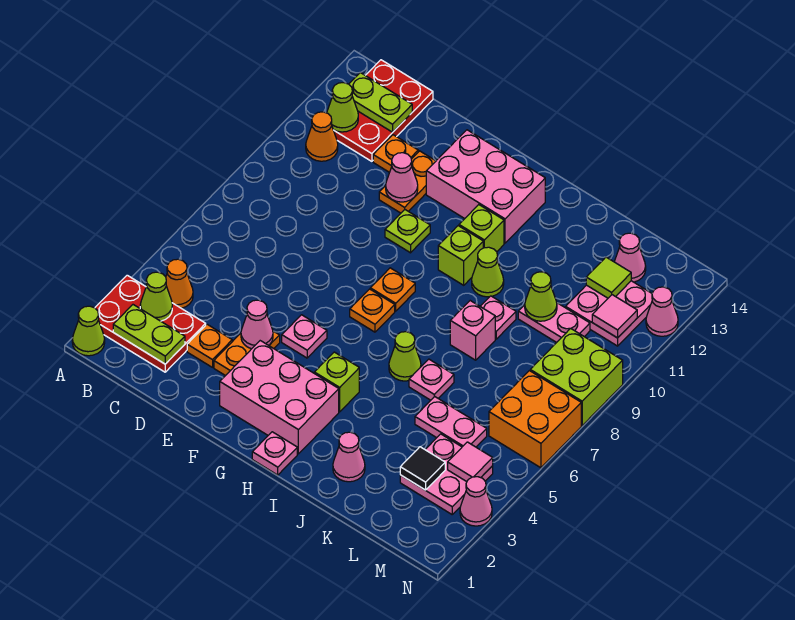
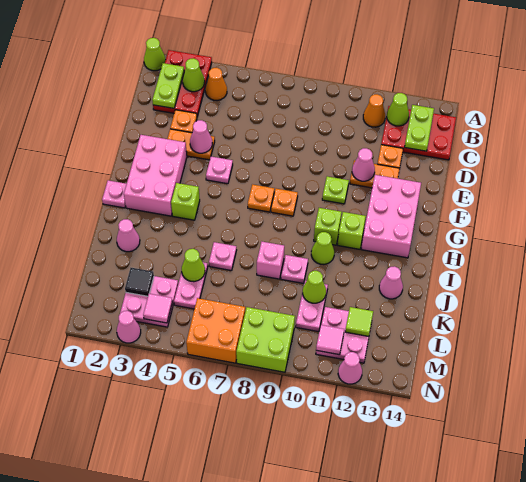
lime cone I6 level 1 -> lime cone K5 level 2
pink cone L13 level 1 -> pink cone J13 level 1

